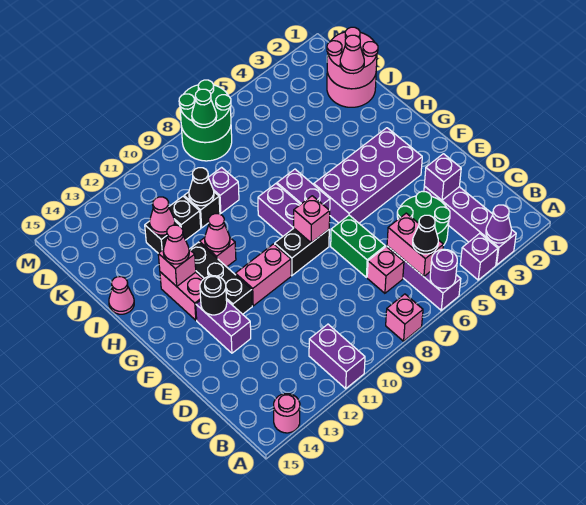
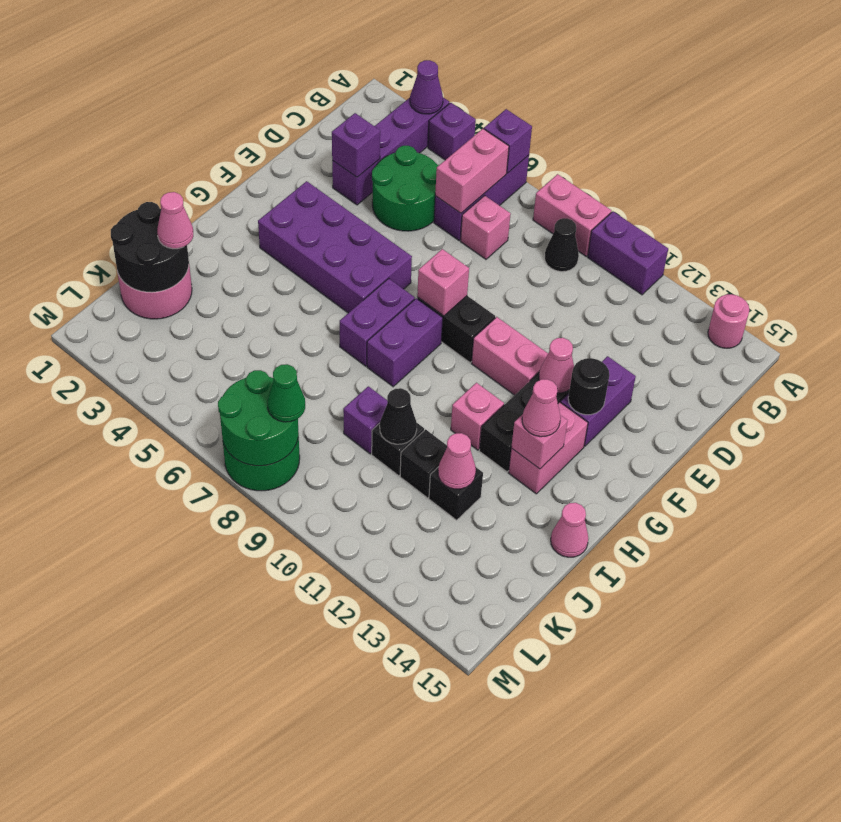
purple round brick A6 level 2 -> purple brick A6 level 2
pink brick A8 level 1 -> pink brick A8:A9 level 1
purple brick A11:B11 level 1 -> purple brick A10:A11 level 1
black cone B6 level 3 -> black cone B9 level 1
green brick D7:E7 level 1 -> none
pink cone H11 level 2 -> pink cone F12 level 2
pink round brick J1:K2 level 2 -> black round brick J1:K2 level 2

